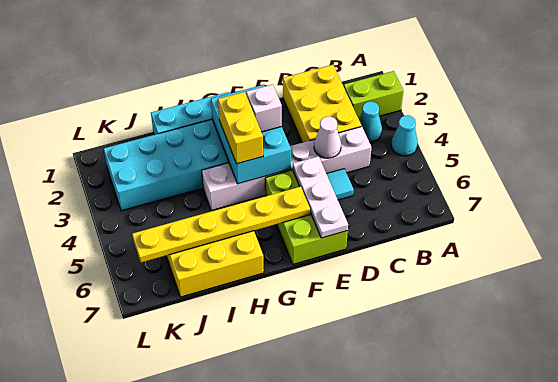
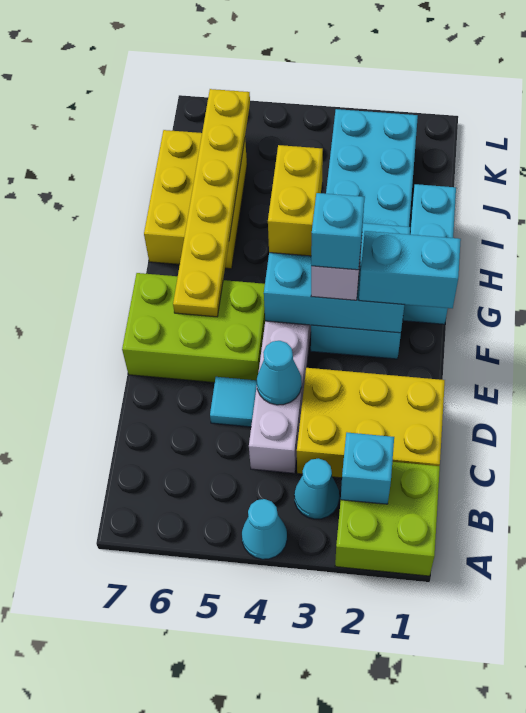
lime brick A2:B2 level 1 -> lime brick A1:B2 level 1
none -> cyan brick B2 level 2
white cone D4 level 2 -> cyan cone D4 level 2
white plate E5:E7 level 2 -> none
none -> cyan brick F1:F2 level 3
none -> cyan brick F3 level 4
yellow brick G3:G4 level 3 -> yellow brick G4:H4 level 3

